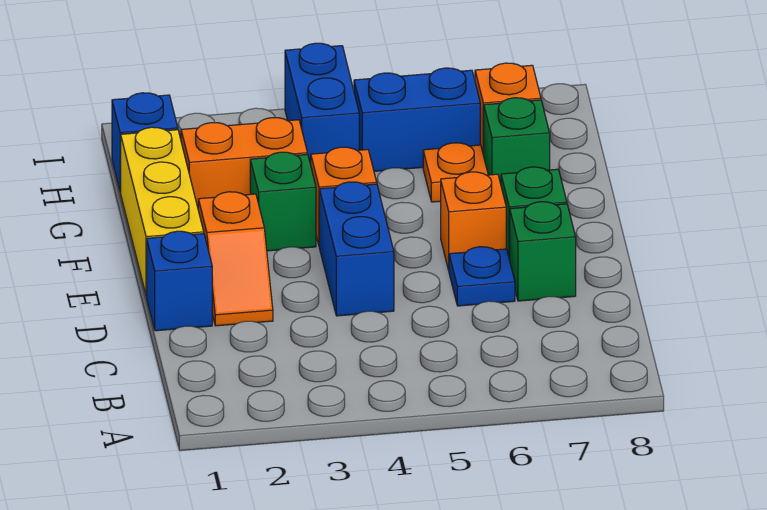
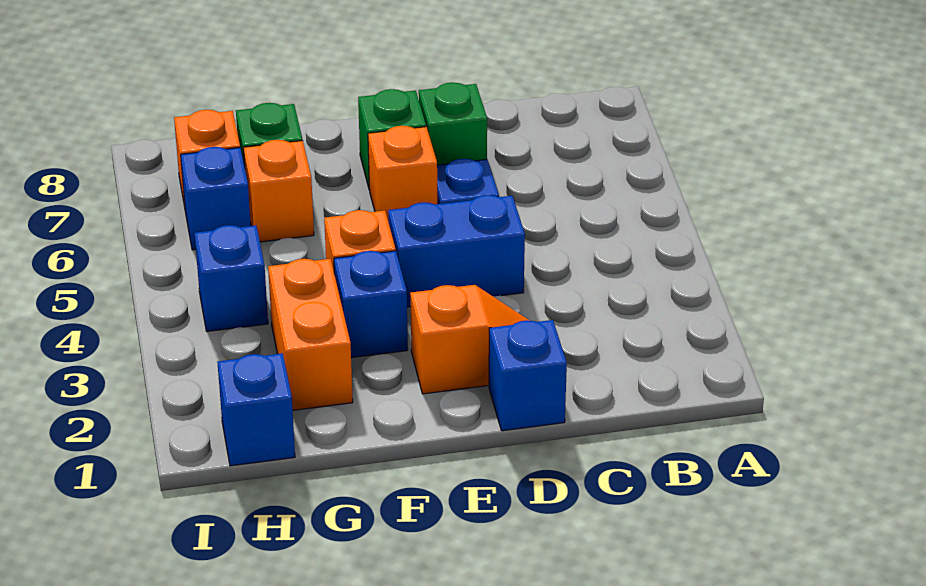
yellow brick E1:G1 level 1 -> none
green brick F3 level 1 -> blue brick F3 level 1
orange plate G6 level 1 -> orange brick G6 level 1
blue brick H4:I4 level 1 -> blue brick H4 level 1
blue brick H5:H6 level 1 -> blue brick H6 level 1

